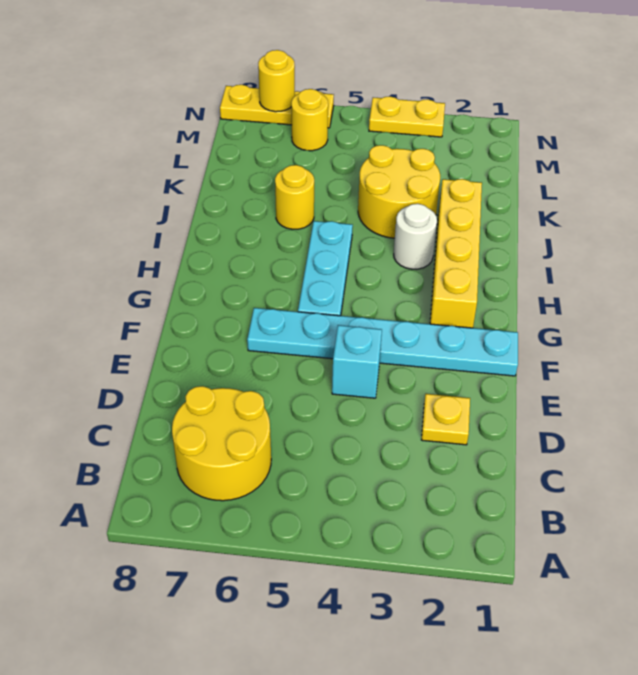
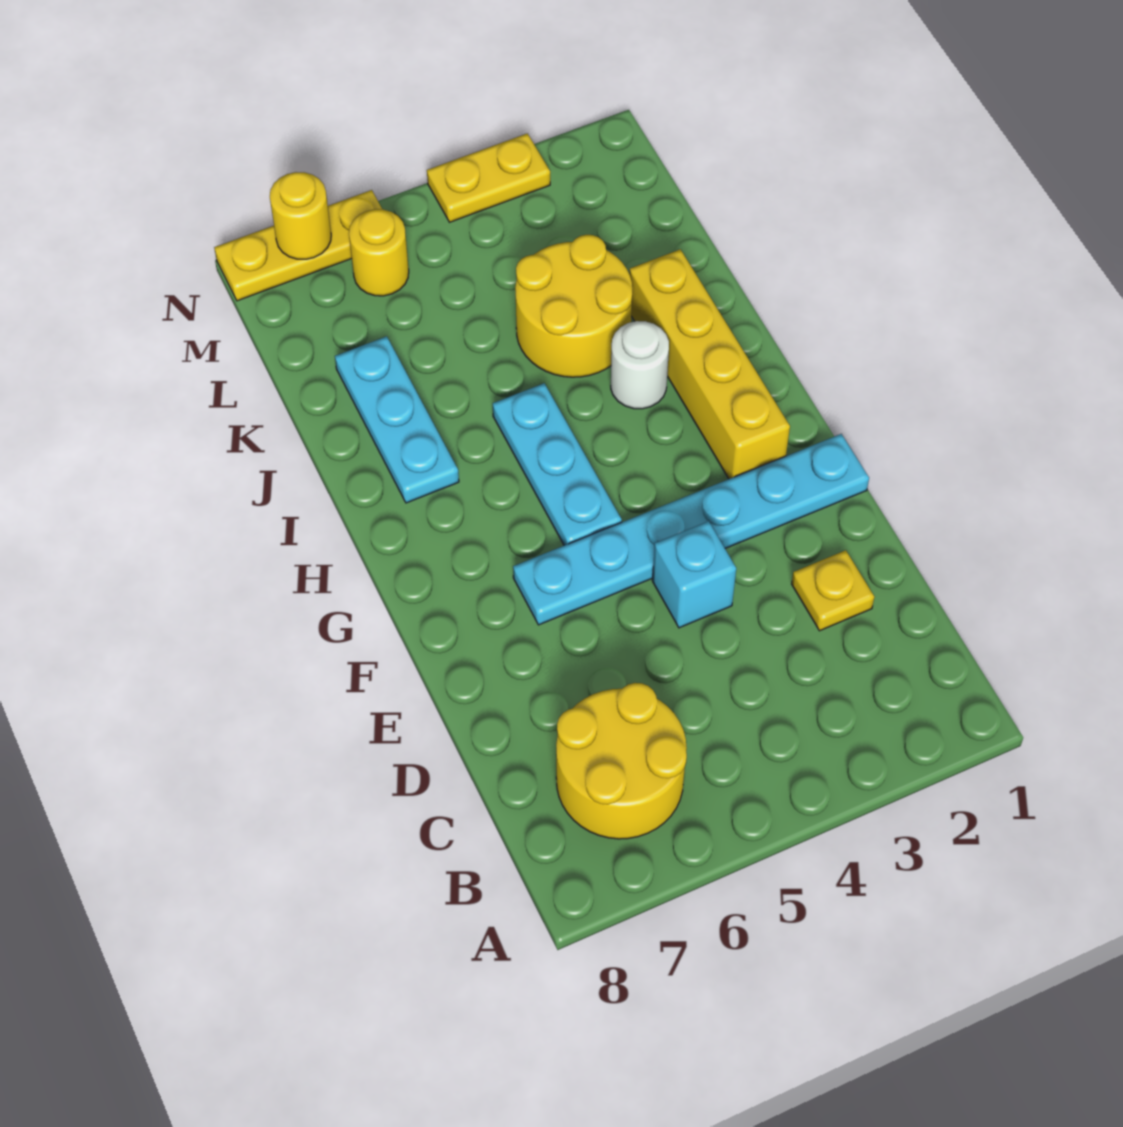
none -> cyan plate I7:K7 level 1
yellow round brick J6 level 1 -> none

